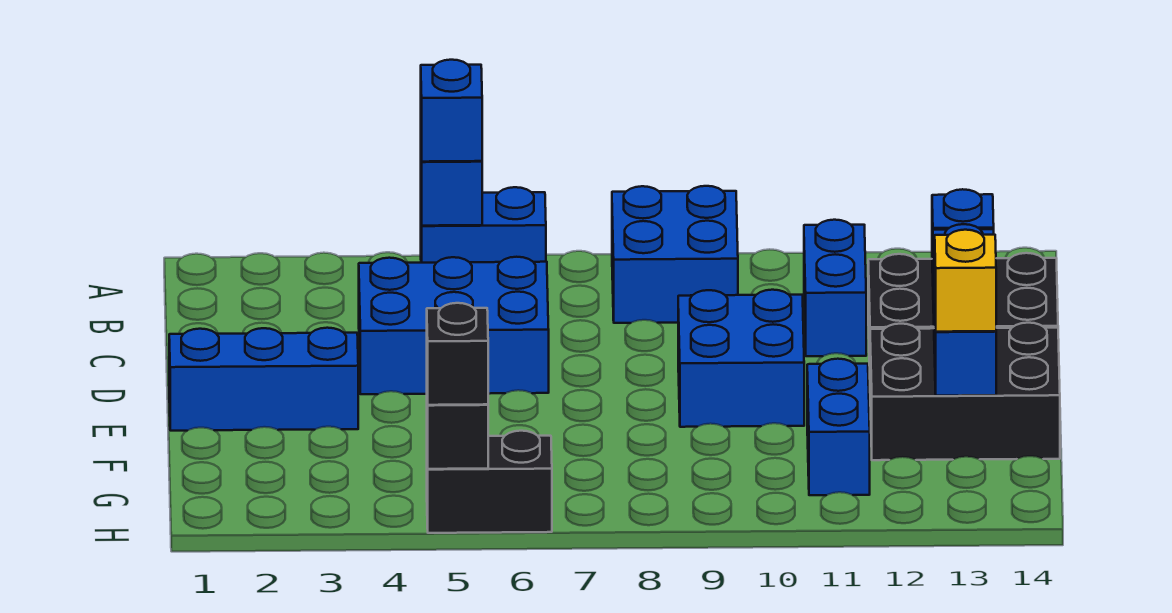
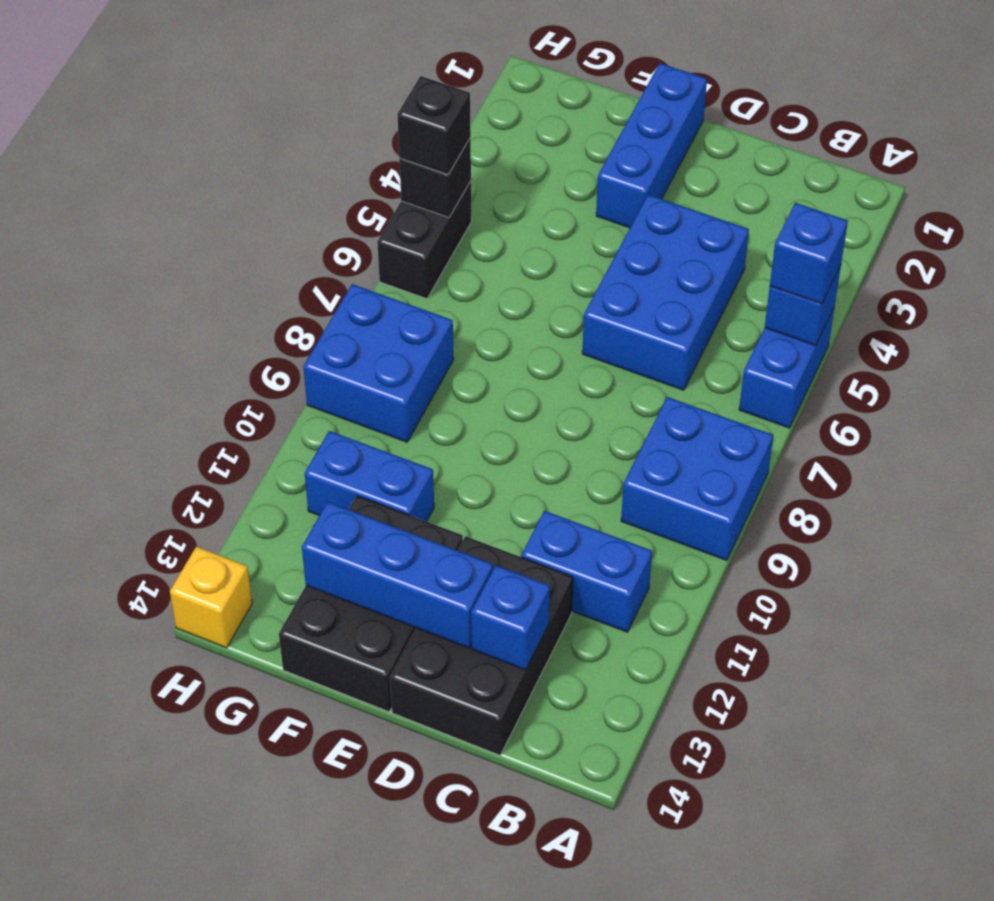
blue brick D9:E10 level 1 -> blue brick G8:H9 level 1
yellow brick F13 level 3 -> yellow brick H14 level 1

